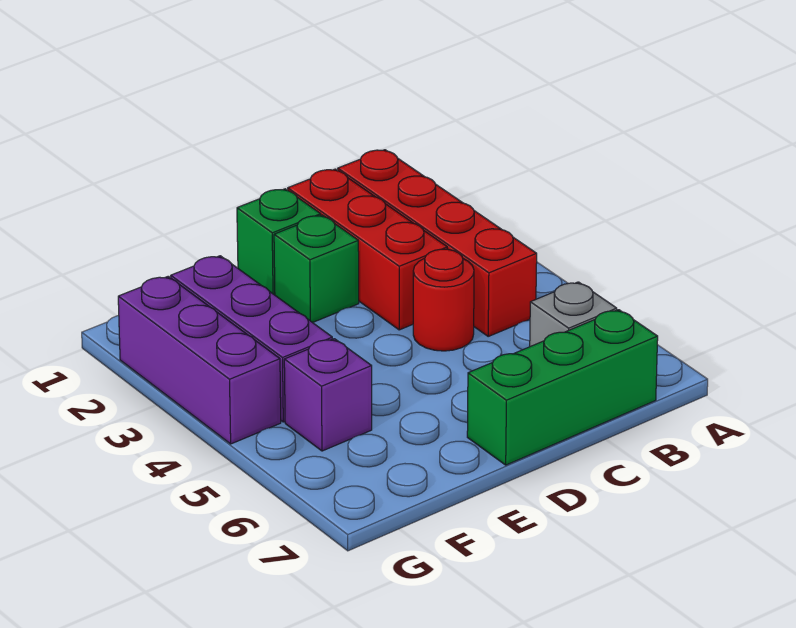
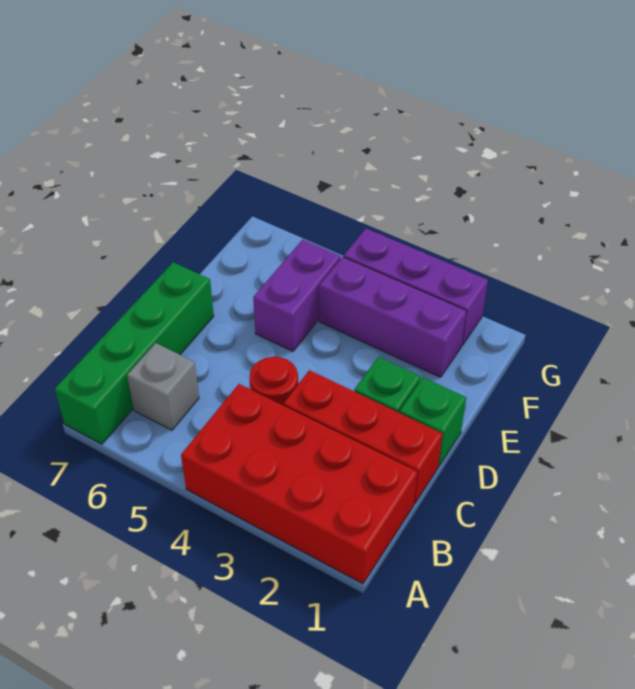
red brick B1:B4 level 1 -> red brick A1:B4 level 1
green brick B7:D7 level 1 -> green brick A7:D7 level 1
purple brick F5 level 1 -> purple brick E5:F5 level 1

